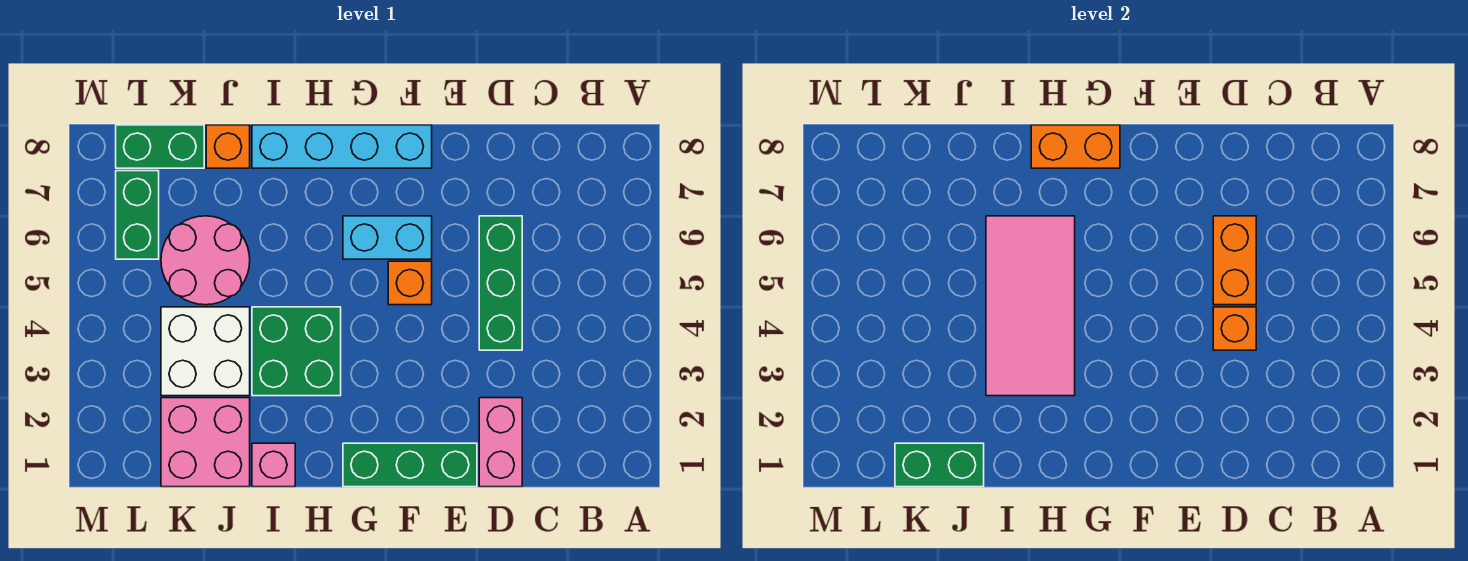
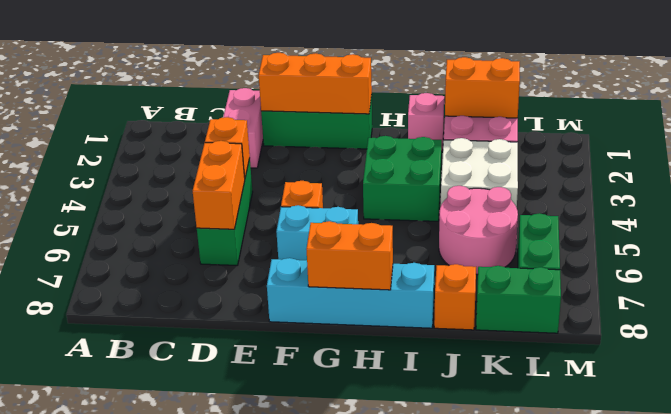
none -> orange brick E1:G1 level 2
pink tile H3:I6 level 2 -> none
green brick J1:K1 level 2 -> orange brick J1:K1 level 2

